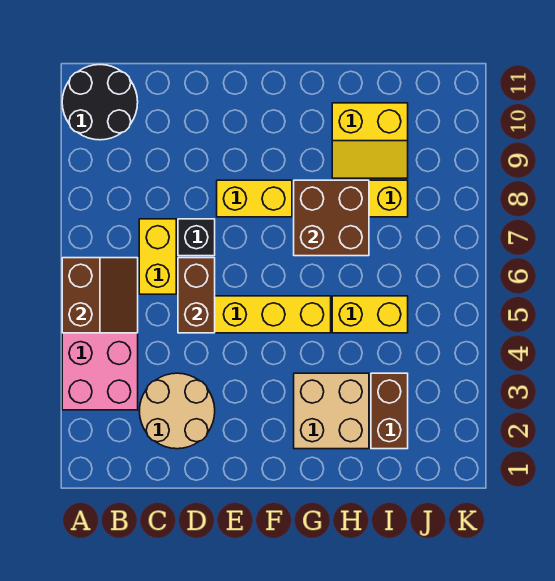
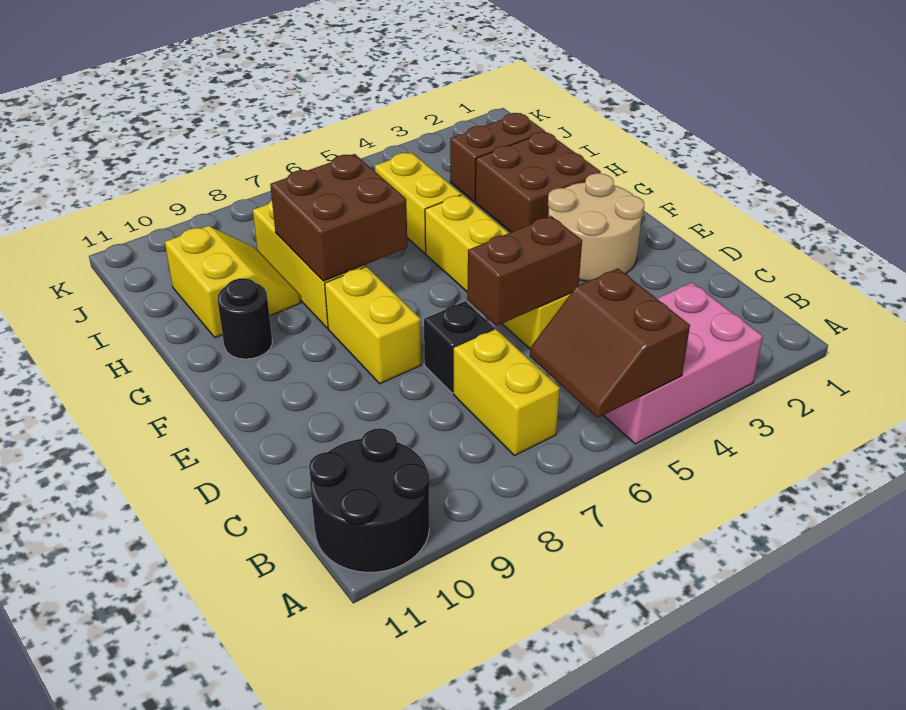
brown slope A5:B6 level 2 top A -> brown slope A5:B6 level 2 top 5
tan round brick C2:D3 level 1 -> tan round brick E2:F3 level 1
yellow brick C6:C7 level 1 -> yellow brick B7:C7 level 1
tan brick G2:H3 level 1 -> brown brick G2:H3 level 1
none -> black round brick G10 level 1

